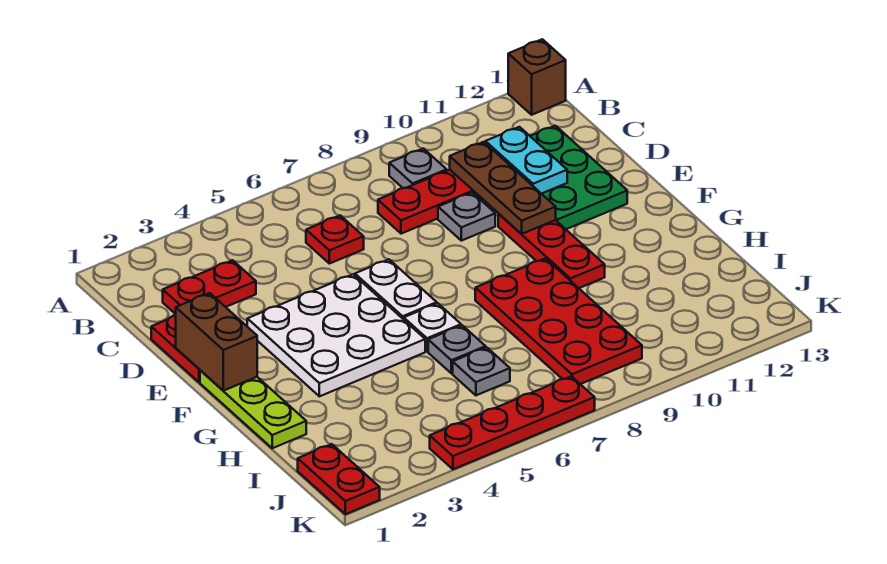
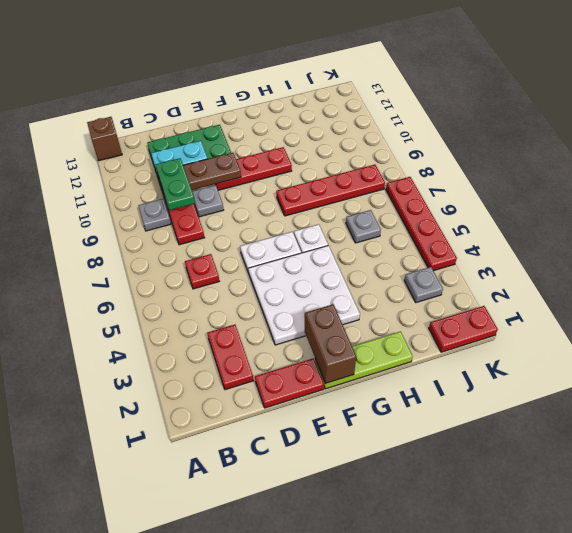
none -> green plate C9:C10 level 3
brown brick E1:F1 level 2 -> brown brick F1:F2 level 2
red plate G8:J9 level 1 -> red plate G8:J8 level 1
grey plate H6 level 1 -> grey plate J3 level 1

